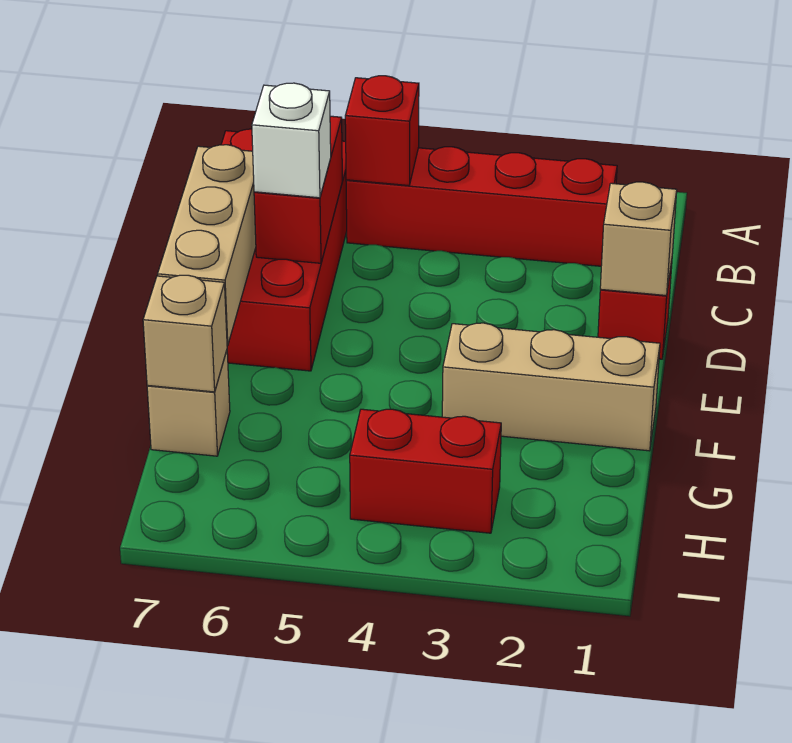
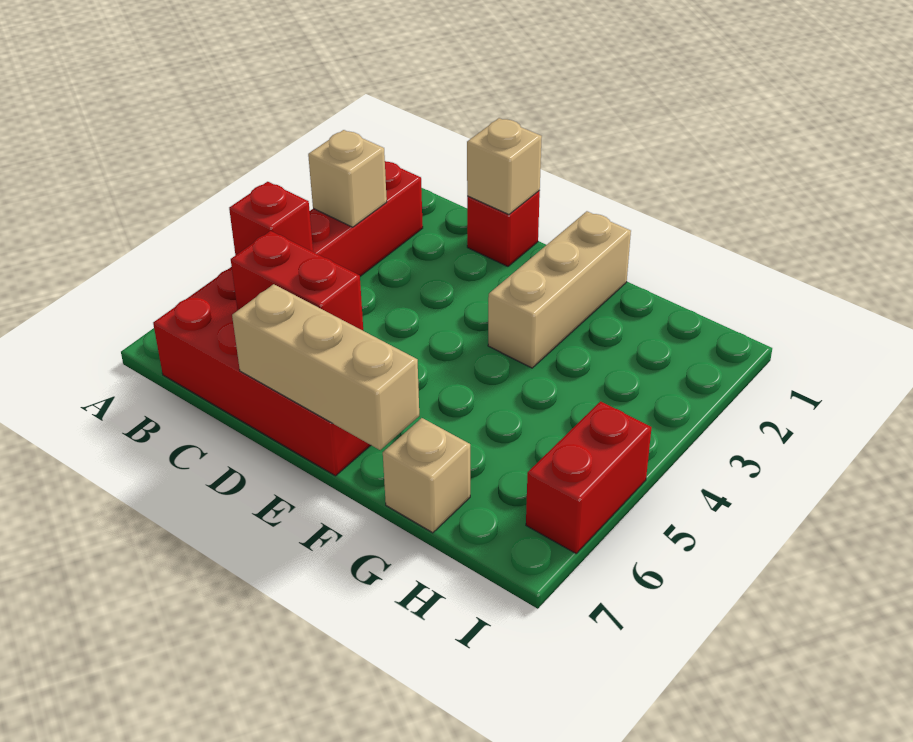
white brick D6 level 3 -> none
tan brick G7 level 2 -> tan brick B3 level 2
red brick H3:H4 level 1 -> red brick I5:I6 level 1

